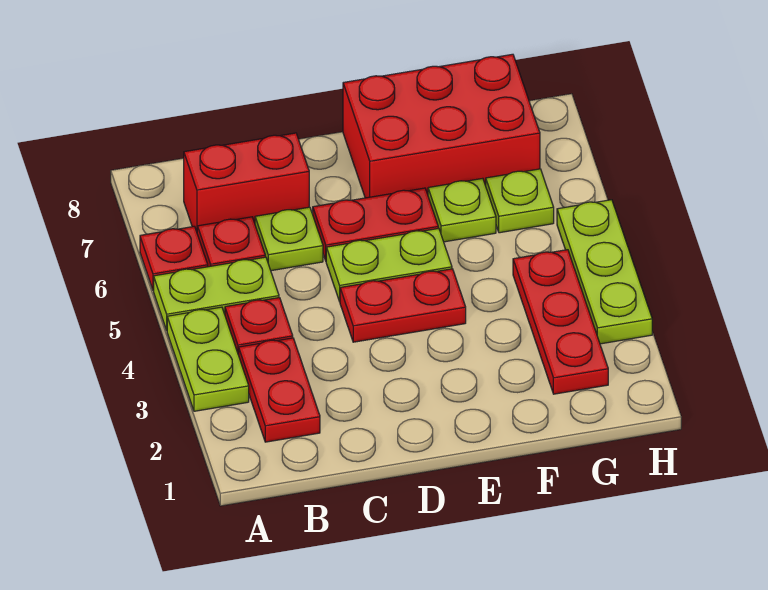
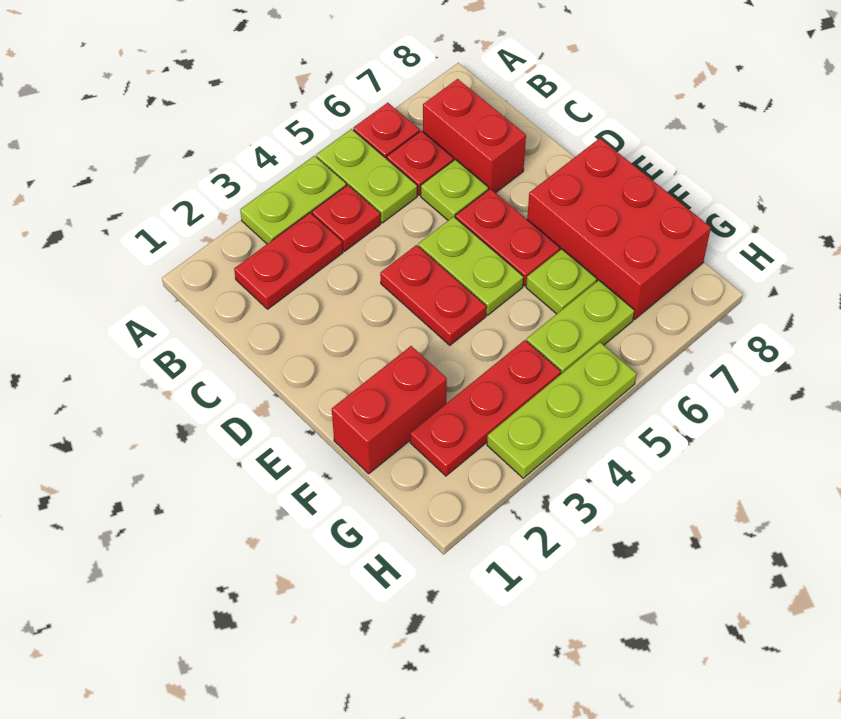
none -> red brick F1:F2 level 1
lime plate G6 level 1 -> lime plate G5:G6 level 1

